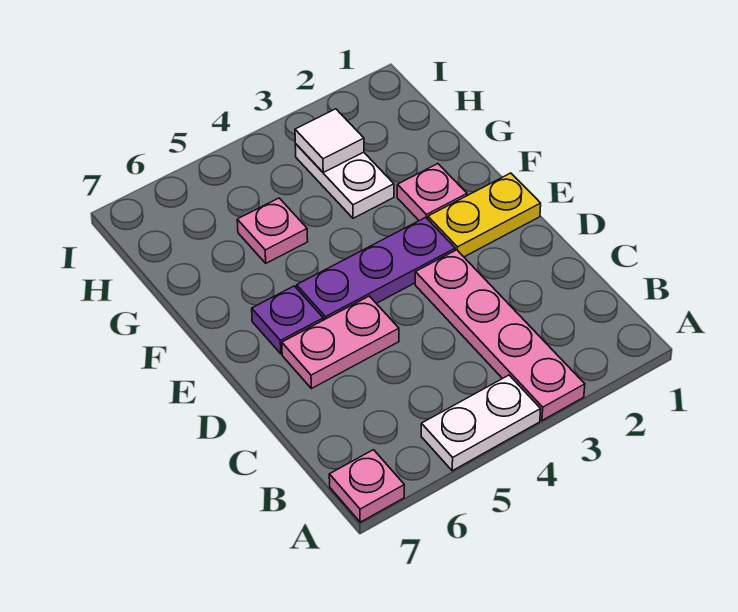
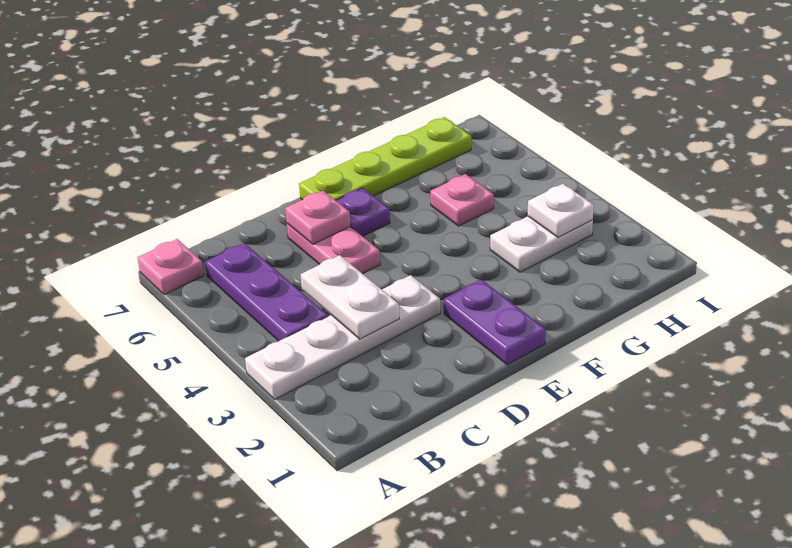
pink plate A3:D3 level 1 -> white plate A3:D3 level 1
white plate A4:A5 level 1 -> white plate C3:C4 level 2
yellow plate E1:E2 level 1 -> purple plate E1:E2 level 1
purple plate E3:E5 level 1 -> purple plate B4:B6 level 1
none -> lime plate E7:H7 level 1
pink plate F2 level 1 -> pink plate D6 level 2
white tile H3 level 2 -> white plate H3 level 2

